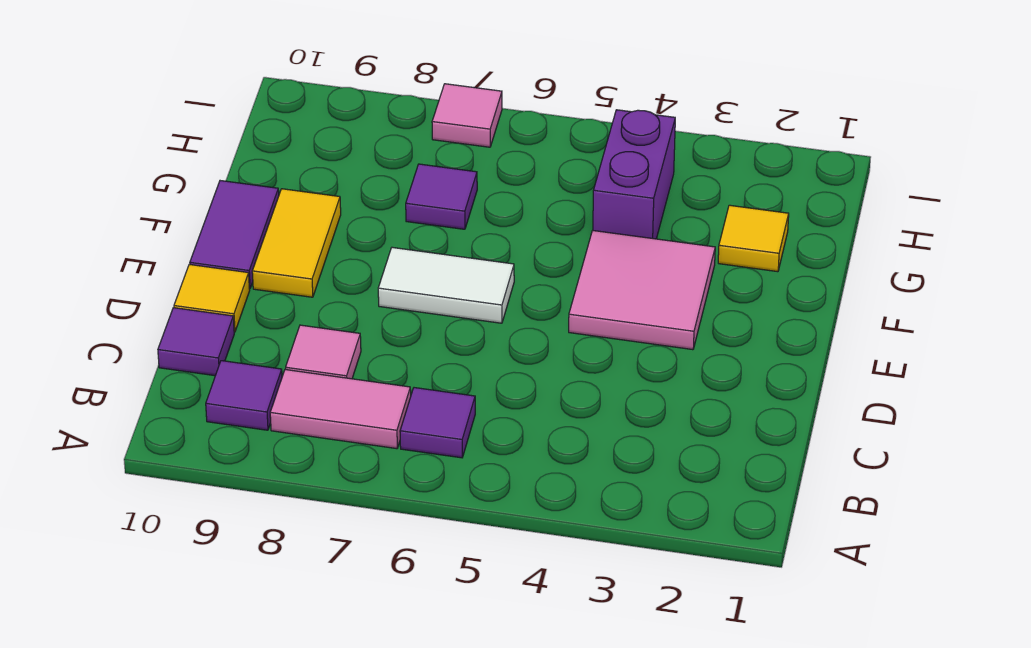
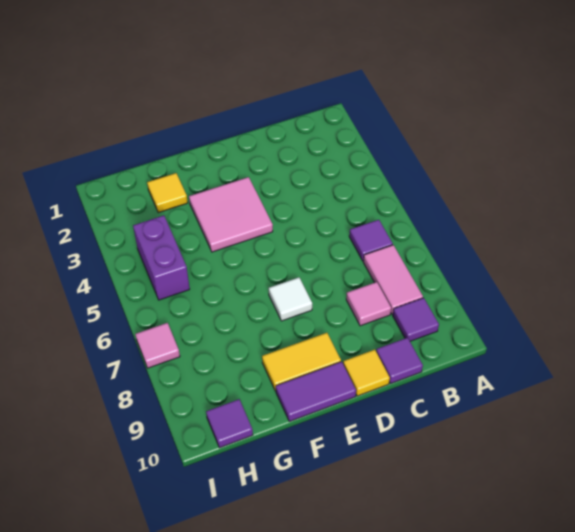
white tile E6:E7 level 1 -> white tile E7 level 1
purple brick G4:H4 level 1 -> purple brick H4:H5 level 1
purple tile G7 level 1 -> purple tile H10 level 1

